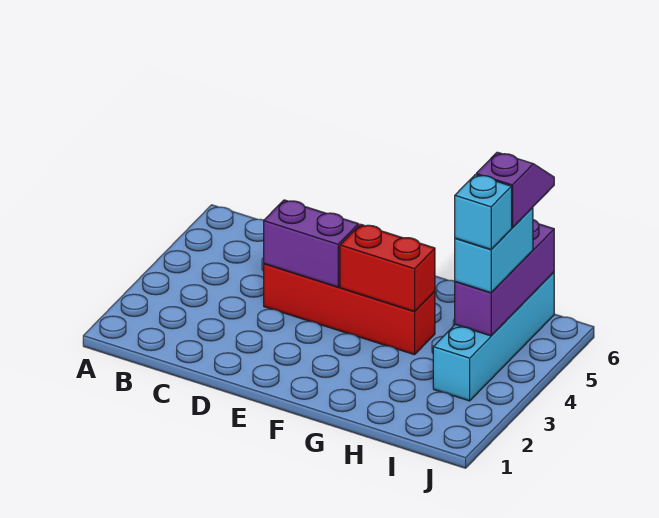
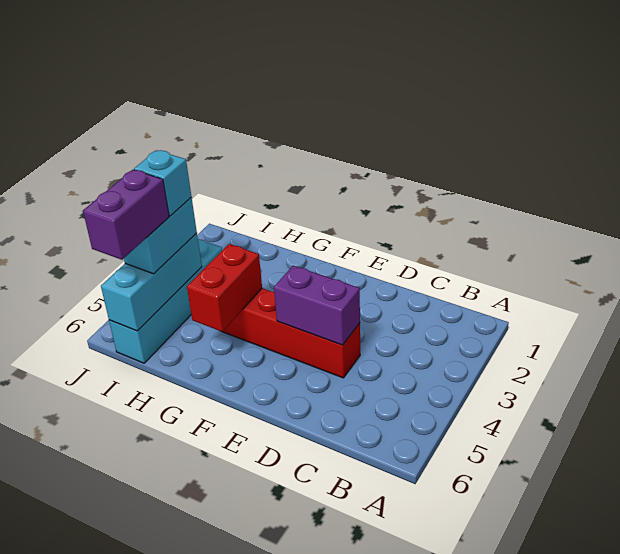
red brick F4:G4 level 2 -> red brick G4:G5 level 2
purple brick I4:I6 level 2 -> cyan brick I4:I6 level 2
purple slope I5:I6 level 4 top 5 -> purple brick I5:I6 level 4

